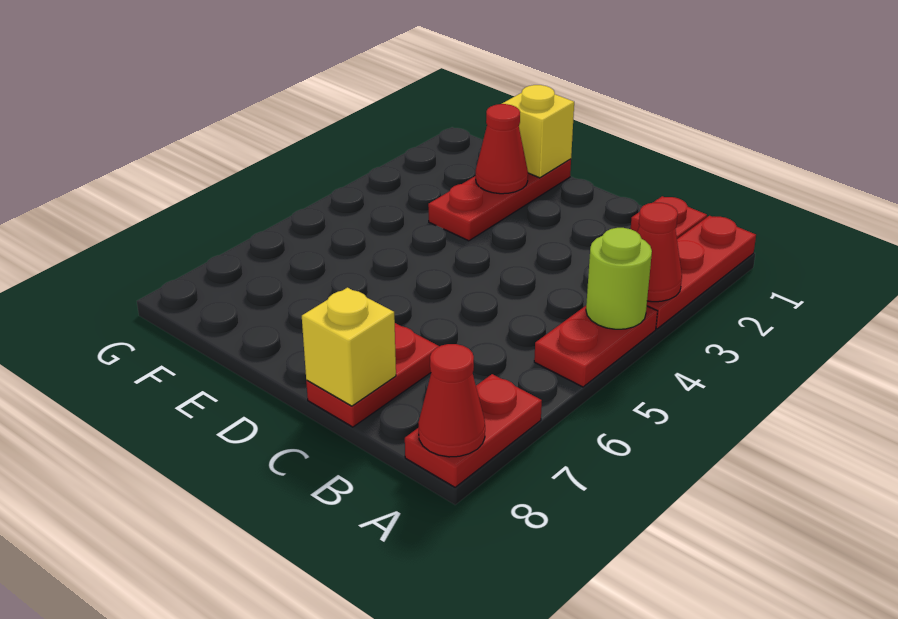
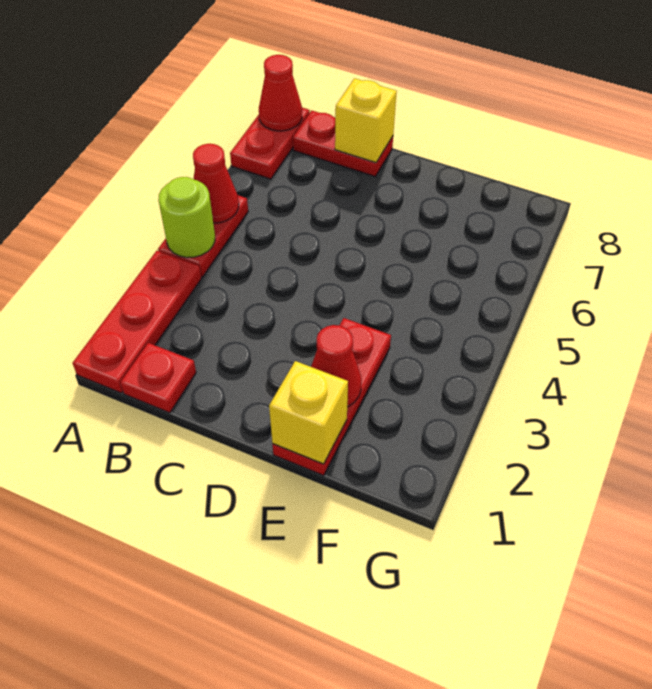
red cone A3 level 2 -> red cone A5 level 2
red plate C7:C8 level 1 -> red plate B8:C8 level 1

